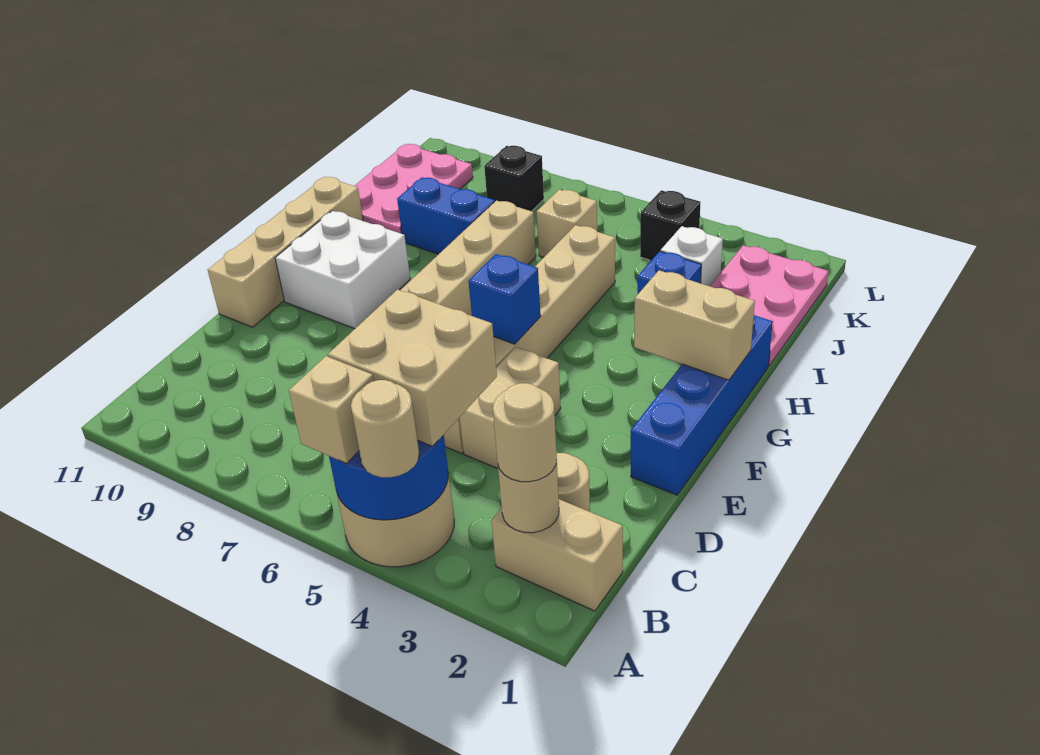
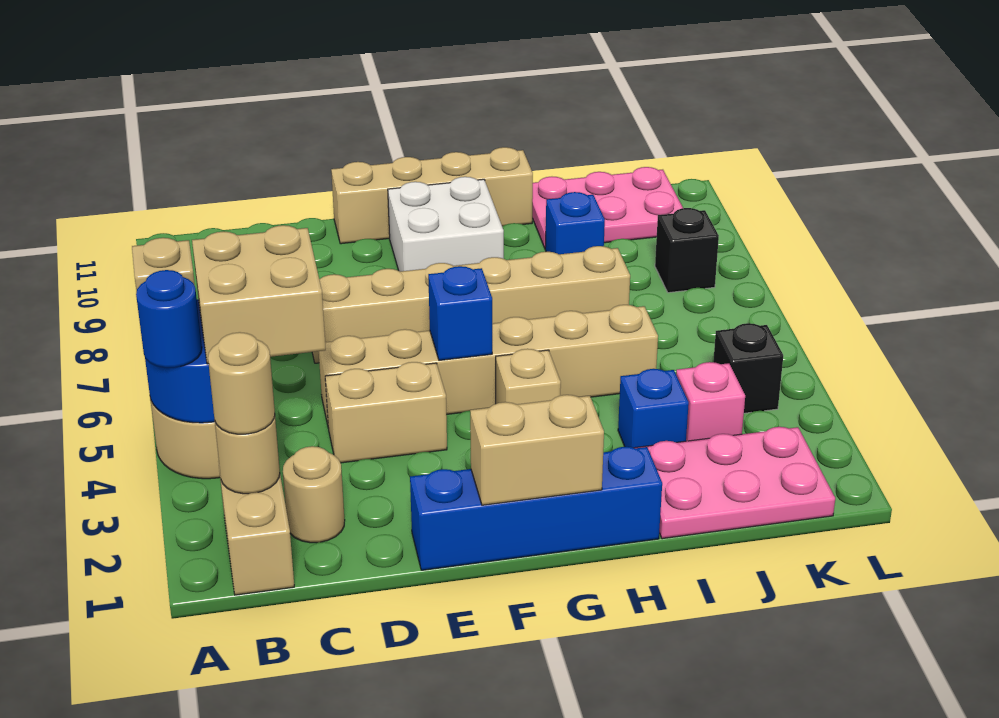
tan round brick A4 level 3 -> blue round brick A4 level 3
tan brick G1:G2 level 2 -> tan brick F1:G1 level 2
blue brick I8:I9 level 1 -> blue brick I9 level 1
white brick J3 level 1 -> pink brick J3 level 1
tan brick J6 level 1 -> tan brick G4 level 1

